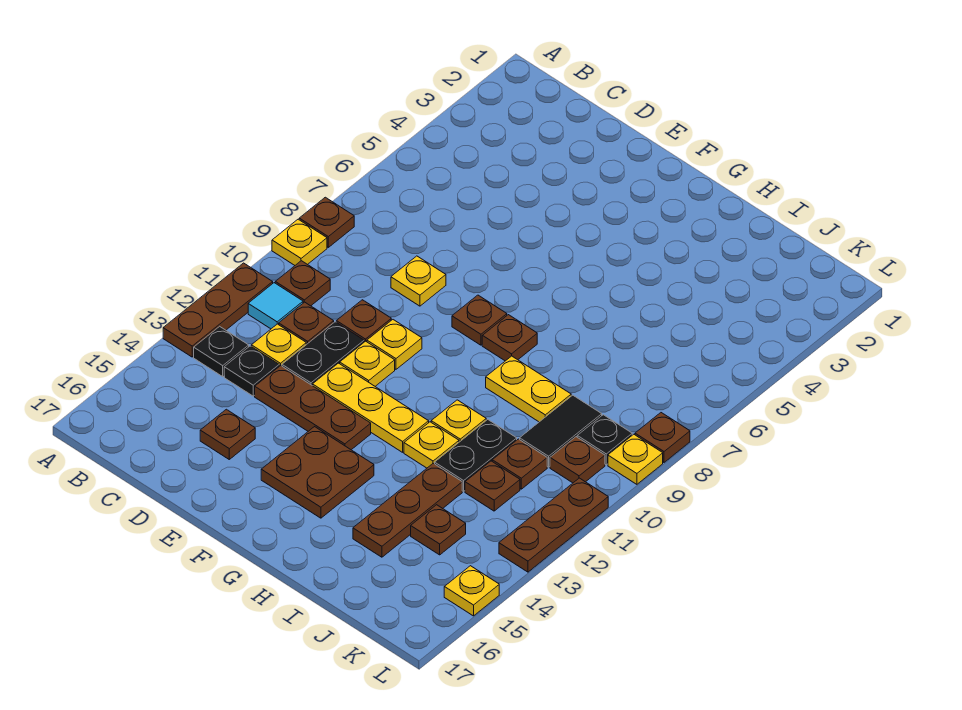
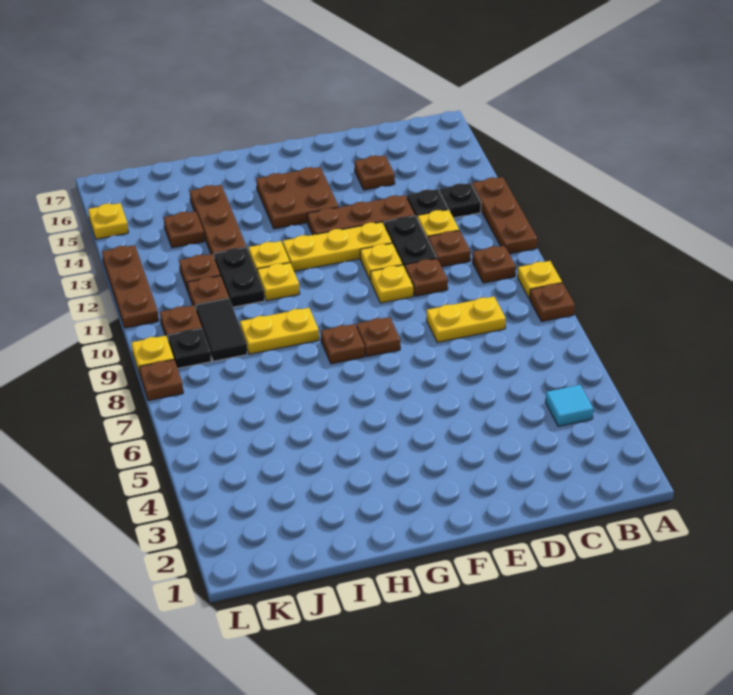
cyan tile B11 level 1 -> cyan tile B4 level 1
yellow plate D8 level 1 -> yellow plate C8:D8 level 1

